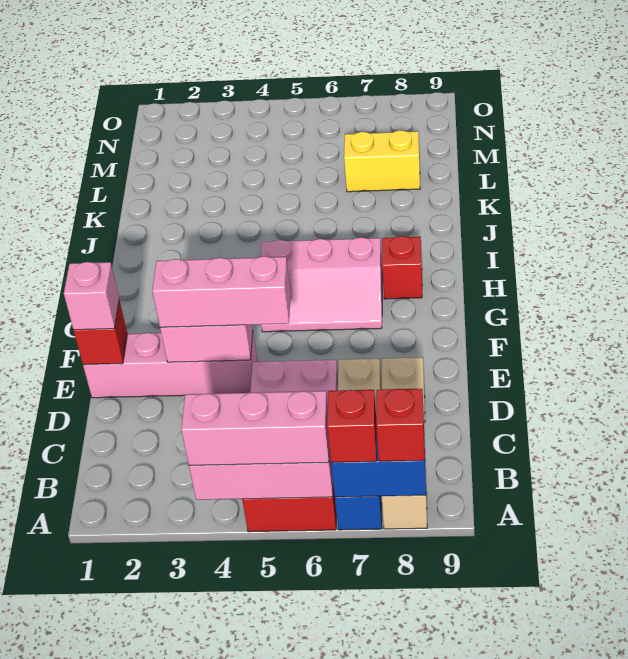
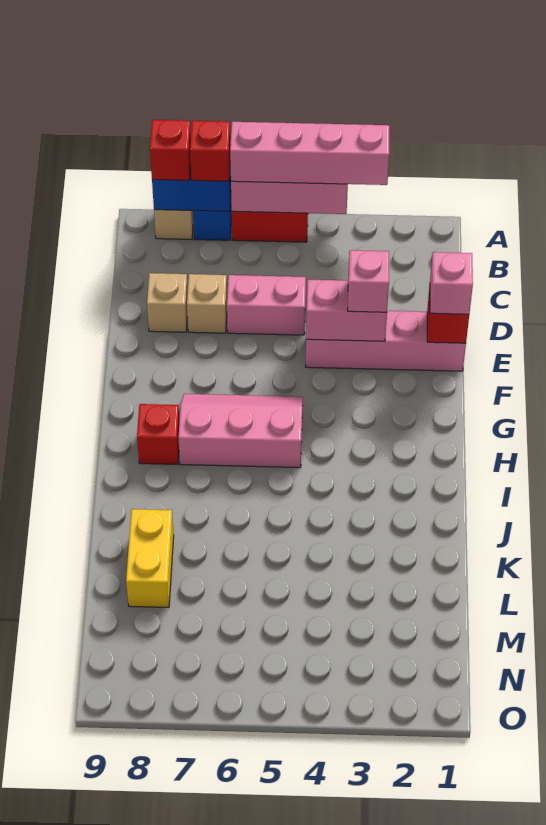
pink brick A4:A6 level 3 -> pink brick A3:A6 level 3
pink brick E3:E5 level 3 -> pink brick E3 level 3
yellow brick L7:L8 level 1 -> yellow brick K8:L8 level 1

